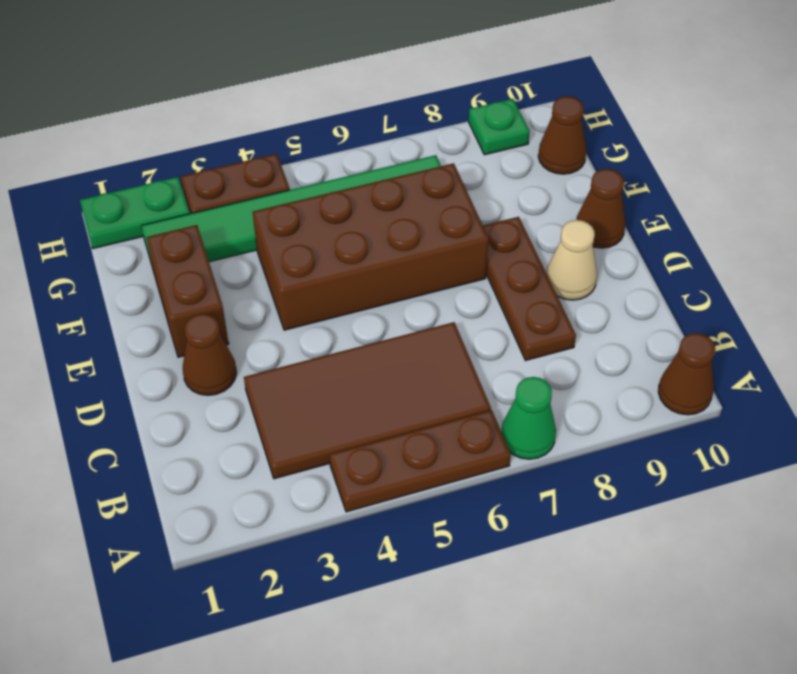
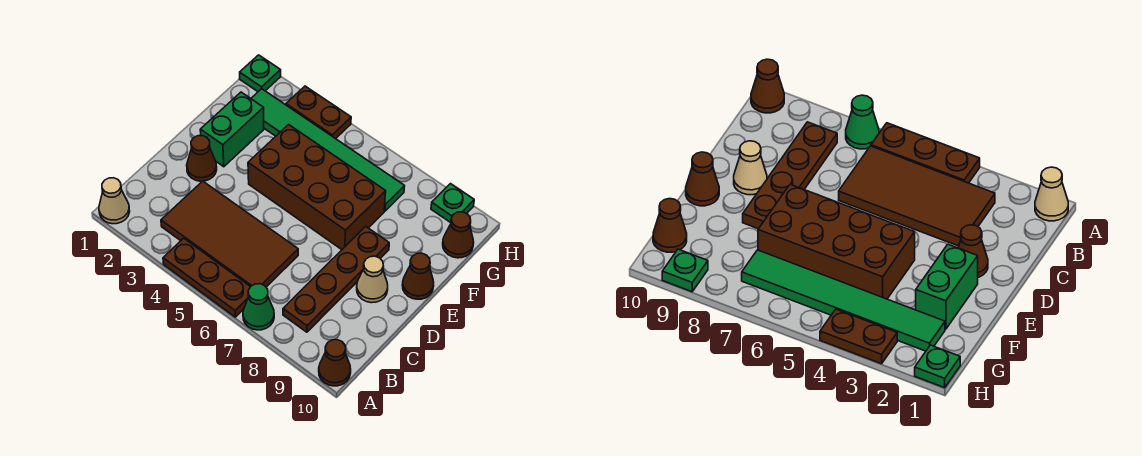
none -> tan cone A1 level 1
brown plate C8:E8 level 1 -> brown plate B8:E8 level 1
brown brick E2:F2 level 1 -> green brick E2:F2 level 1
green plate H1:H2 level 1 -> green plate H1 level 1

